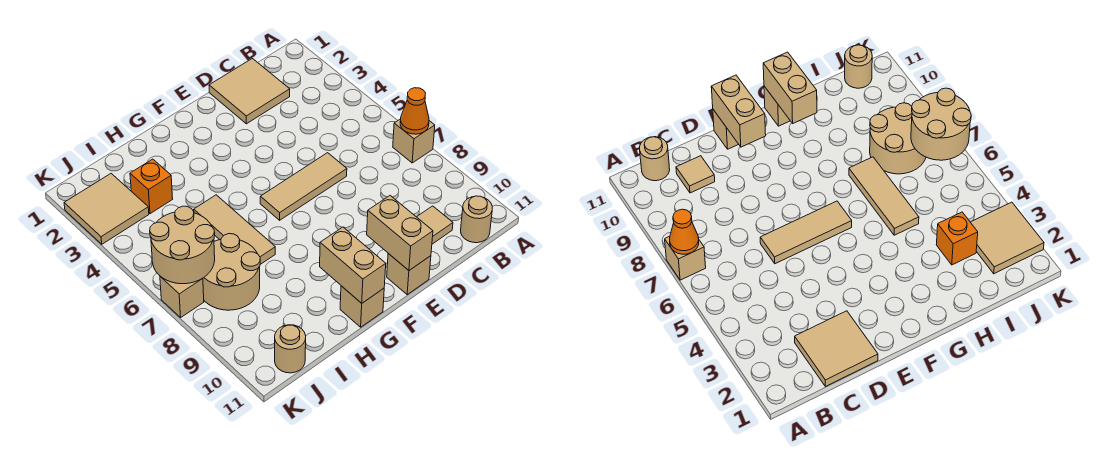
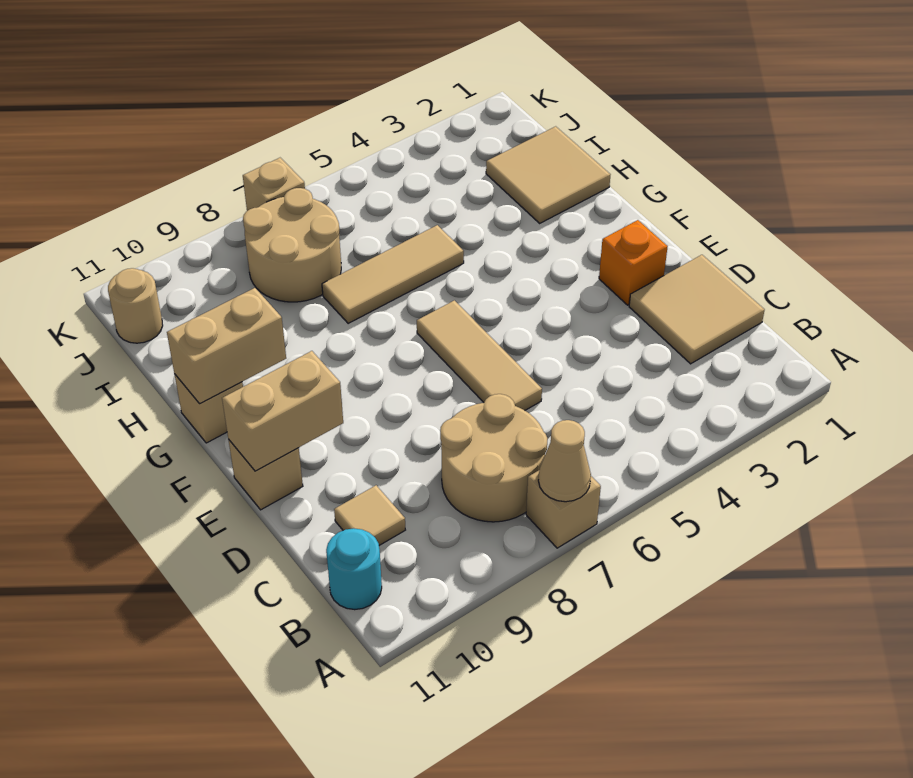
orange cone A7 level 2 -> tan cone A7 level 2
tan round brick B11 level 1 -> cyan round brick B11 level 1
orange brick I3 level 1 -> orange brick E2 level 1
tan tile J2:K3 level 1 -> tan tile H1:I2 level 1
tan round brick J6:K7 level 2 -> tan round brick B7:C8 level 1

